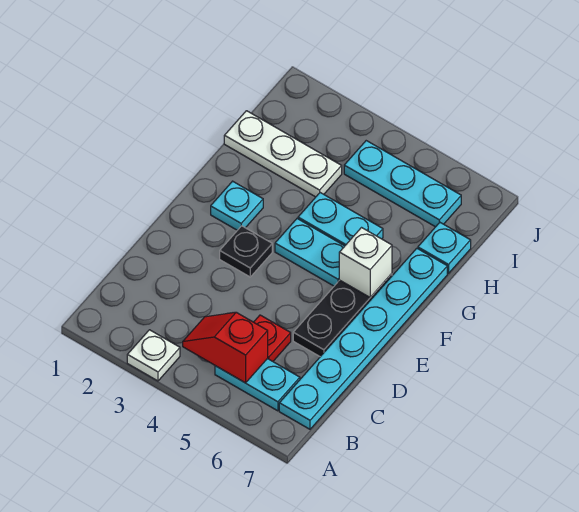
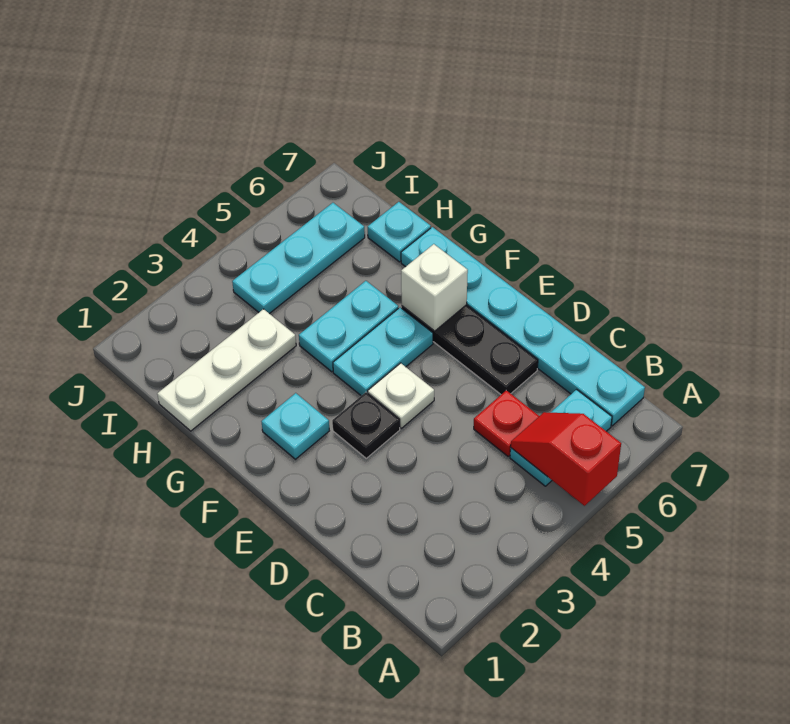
white plate A3 level 1 -> white plate E4 level 1
red slope B4:B5 level 2 top 5 -> red slope A5:B5 level 2 top A

